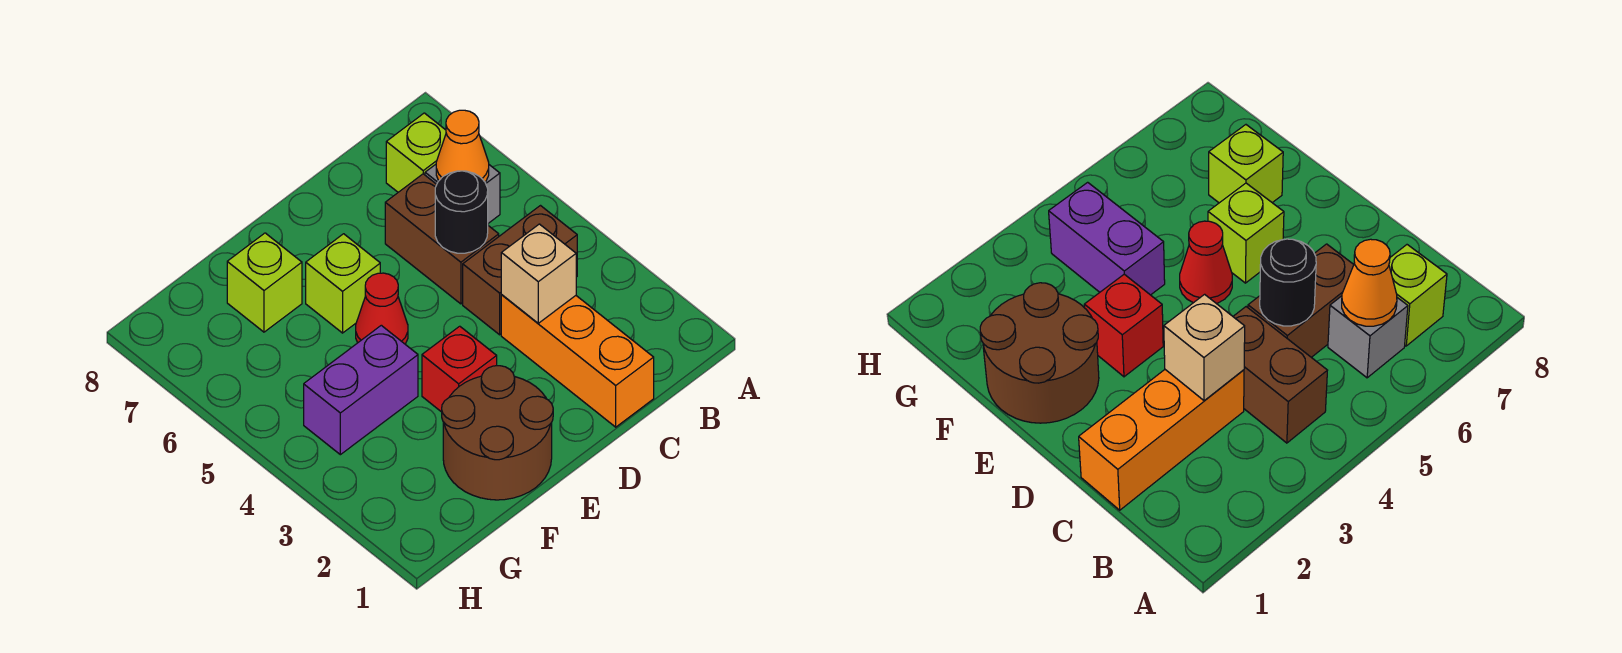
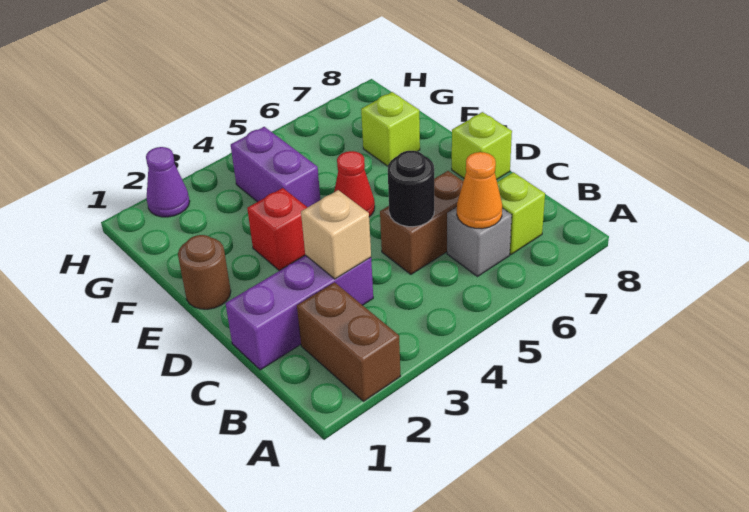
brown brick B4:C4 level 1 -> brown brick A2:B2 level 1
orange brick C1:C3 level 1 -> purple brick C1:C3 level 1
brown round brick E1:F2 level 1 -> brown round brick E1 level 1
lime brick E6 level 1 -> lime brick D8 level 1
none -> purple cone H2 level 1

